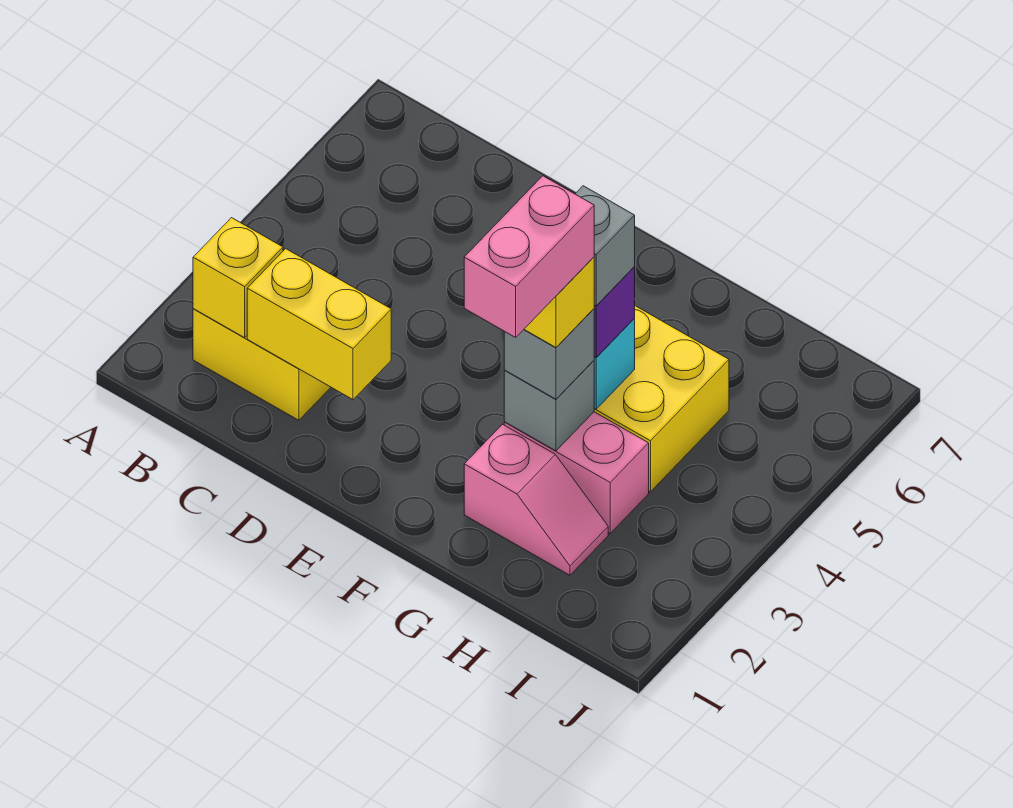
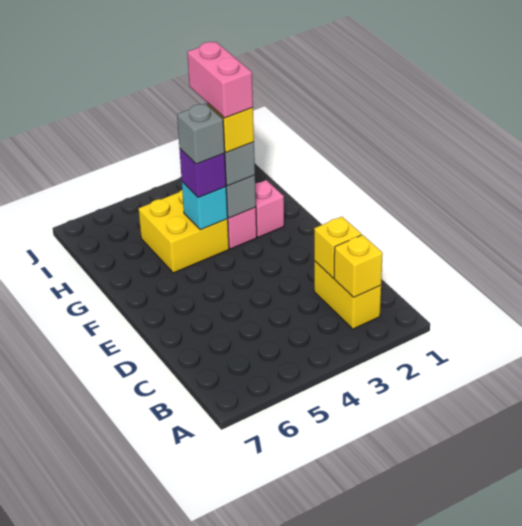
yellow brick C2:D2 level 2 -> yellow brick C2 level 2
pink brick G2:G3 level 5 -> pink brick G3:H3 level 5

